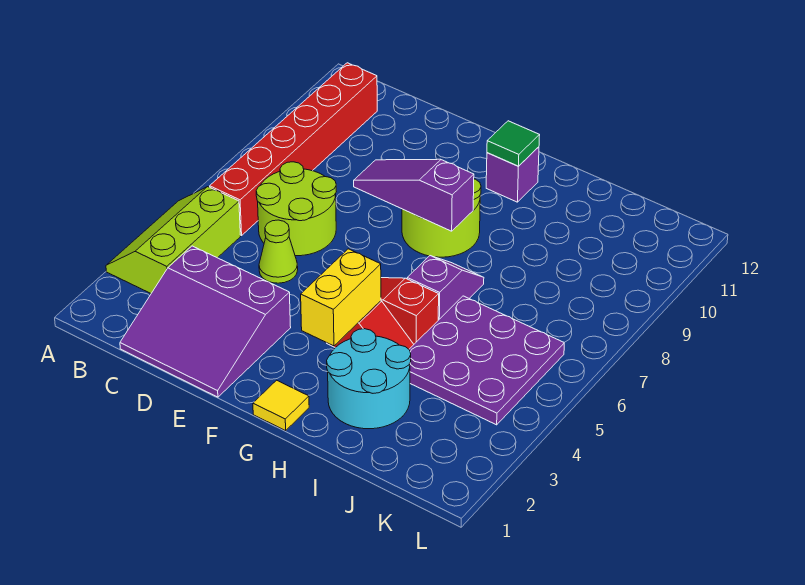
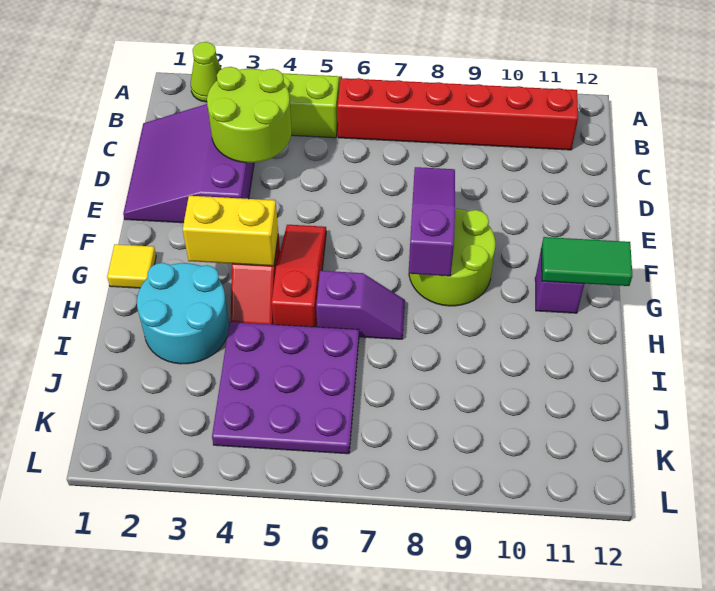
lime round brick C6:D7 level 1 -> lime round brick C3:D4 level 2
lime cone D5 level 1 -> lime cone A2 level 1
green tile G11 level 2 -> green tile G11:G12 level 2

